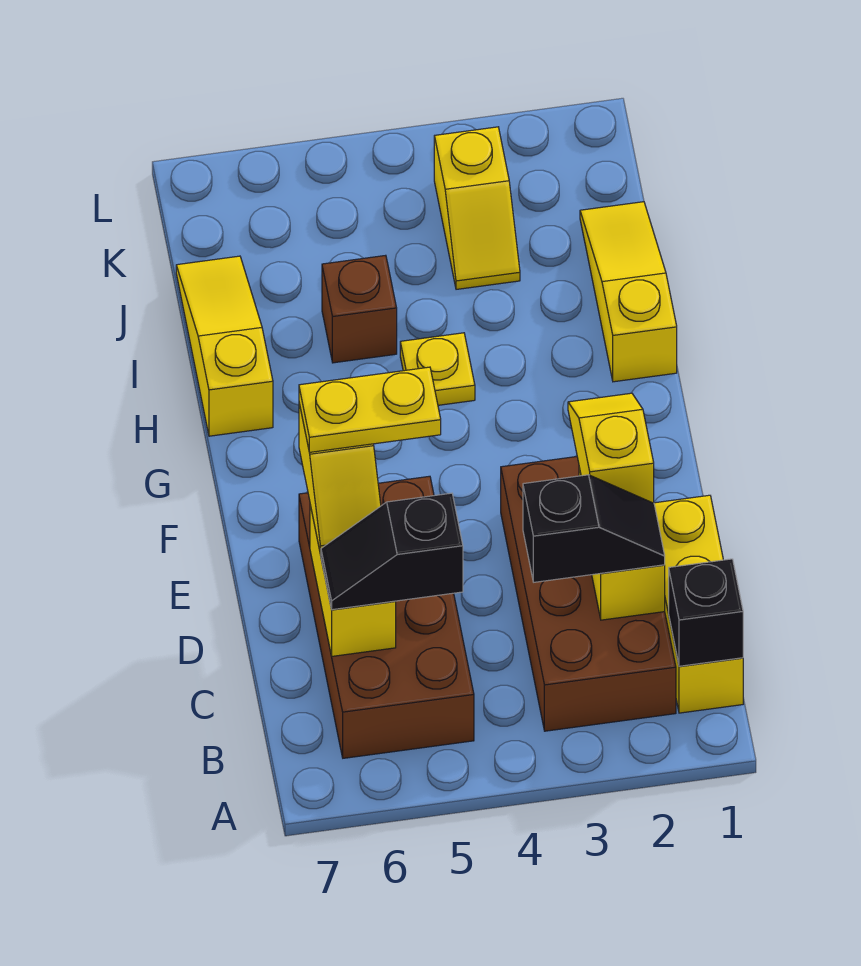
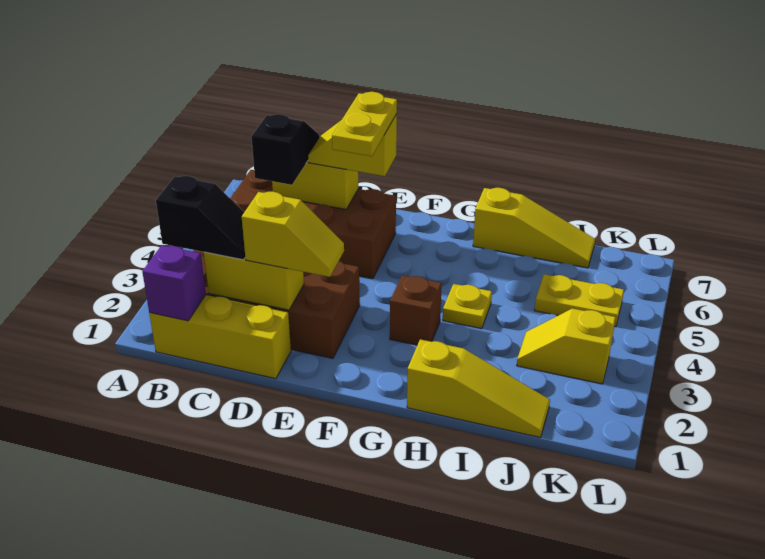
black brick B1 level 2 -> purple brick B1 level 2
black slope C2:C3 level 3 top 3 -> black slope B2:C2 level 3 top B
brown brick I5 level 1 -> brown brick G3 level 1
none -> yellow plate J5:K5 level 1

